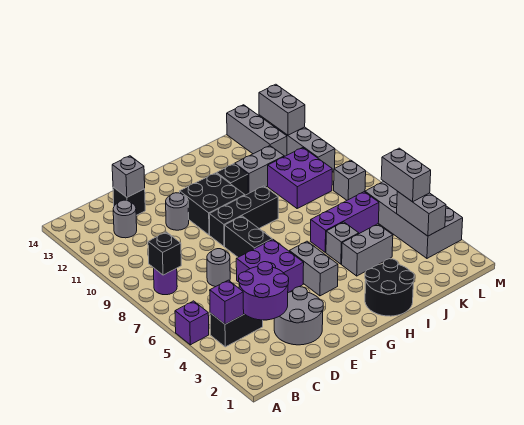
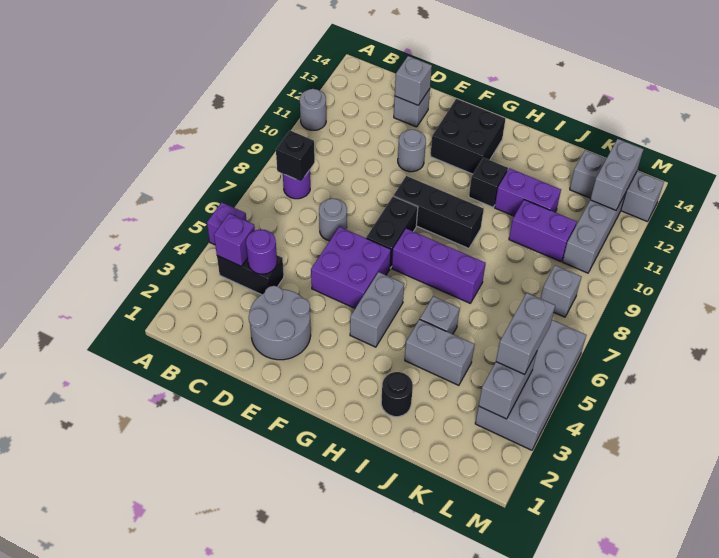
purple round brick C3:D4 level 2 -> purple round brick C4 level 2
grey round brick C12 level 1 -> grey round brick A11 level 1
black brick D13 level 1 -> grey brick D13 level 1
black brick F10:G11 level 1 -> black brick F12:G13 level 1
black round brick H1:I2 level 1 -> black round brick I2 level 1
purple brick I6:K6 level 1 -> purple brick G7:I7 level 1
grey brick I11:J11 level 1 -> purple brick I11:J11 level 1
purple brick J9:K10 level 1 -> purple brick J10:K10 level 1
grey brick K12:K14 level 1 -> grey brick K13:M13 level 1

